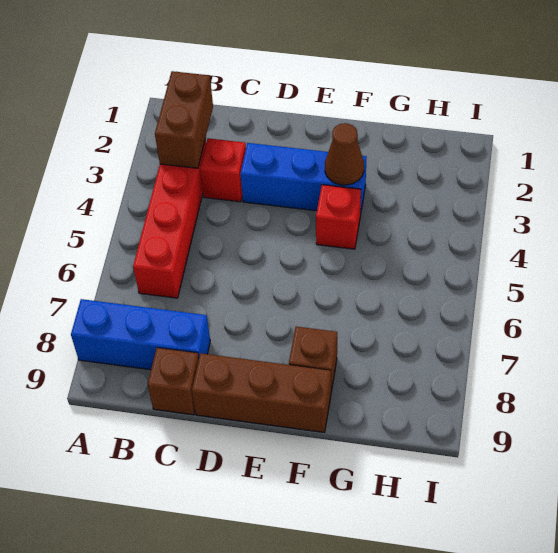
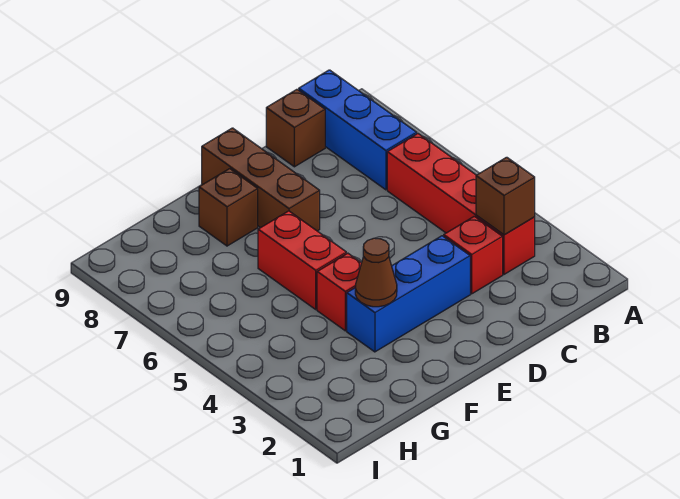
blue brick A8:C8 level 1 -> blue brick B7:B9 level 1
brown brick B2:B3 level 2 -> brown brick B3 level 2
brown brick D9:F9 level 1 -> brown brick E7:E9 level 1
none -> red brick F5:F6 level 1

